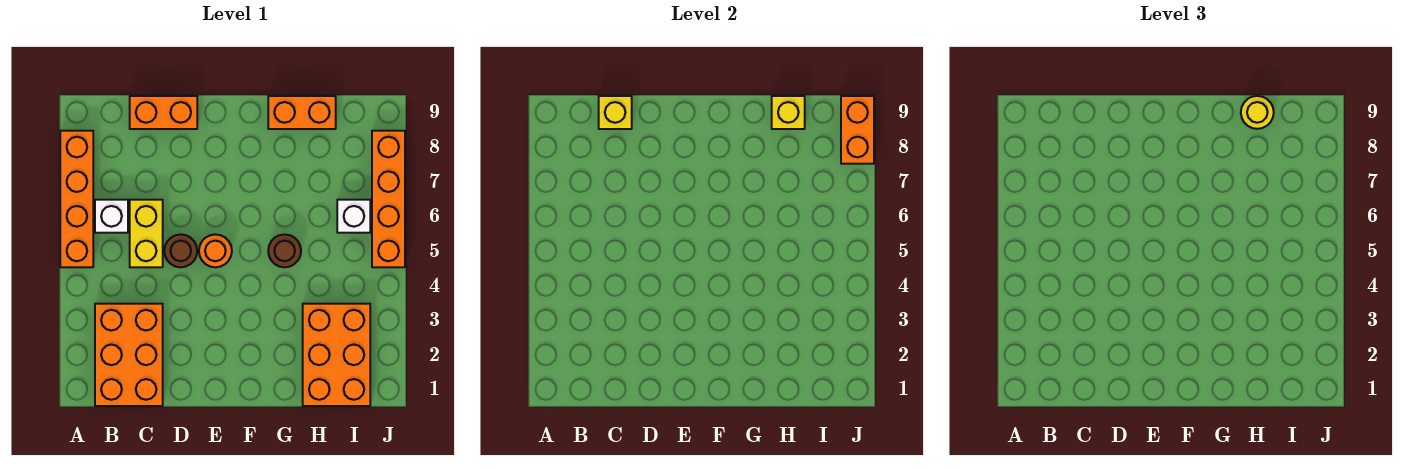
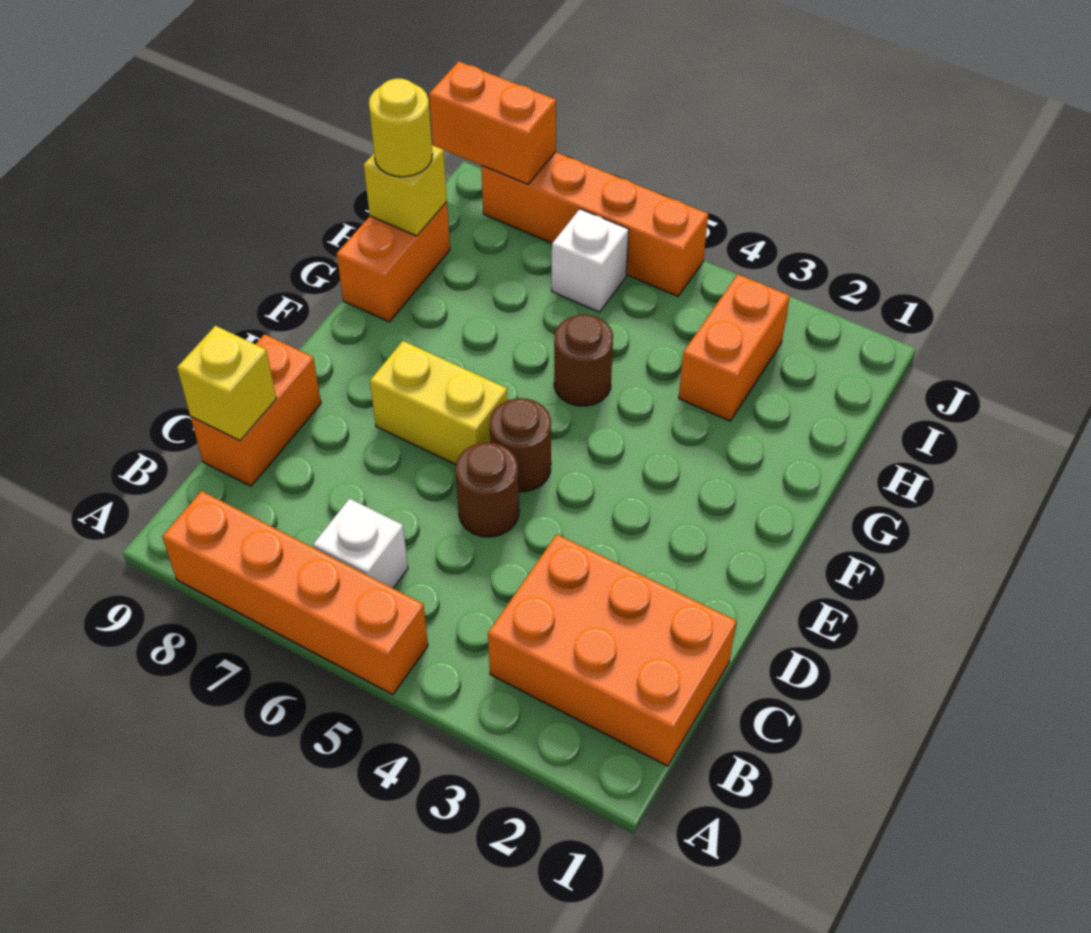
yellow brick C5:C6 level 1 -> yellow brick E6:E7 level 1
orange round brick E5 level 1 -> brown round brick E5 level 1
orange brick H1:I3 level 1 -> orange brick H3:I3 level 1

